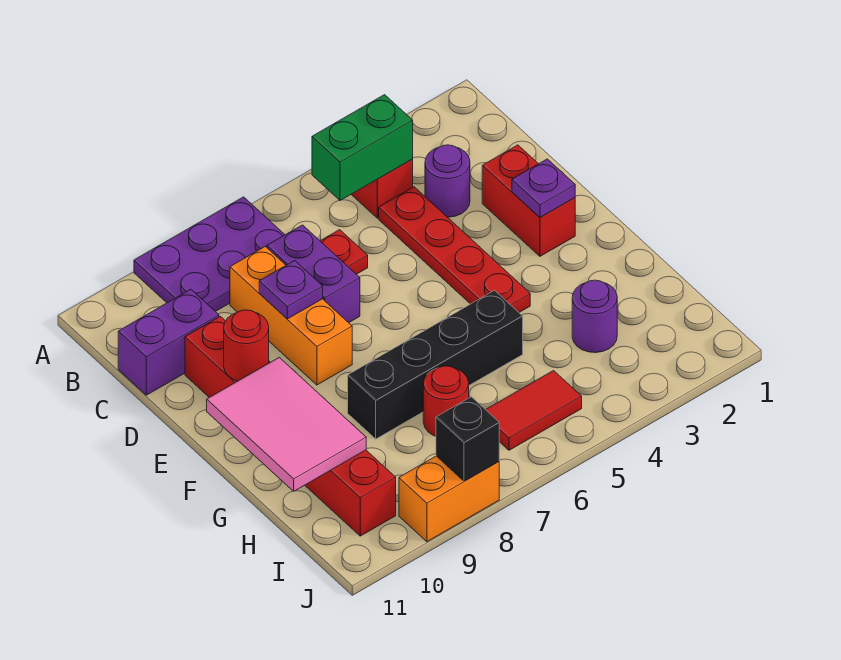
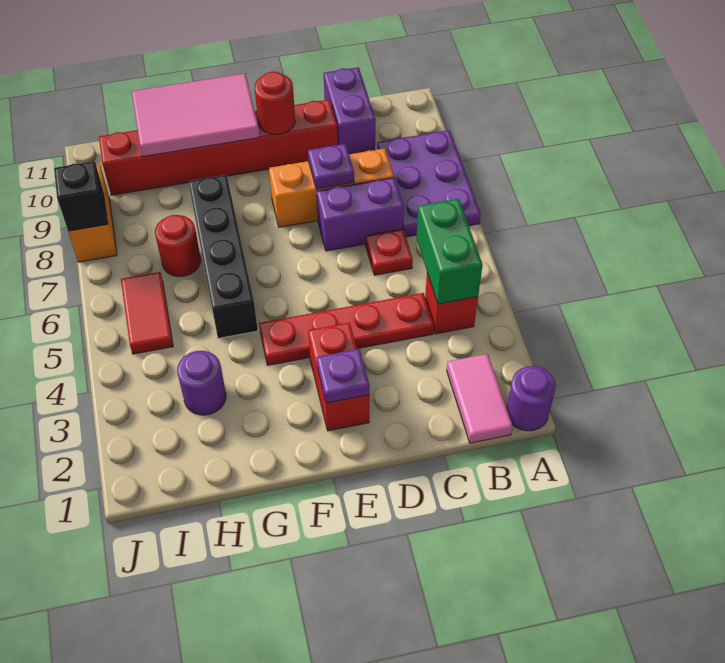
none -> pink tile B1:B2 level 1
purple round brick C3 level 1 -> purple round brick A1 level 1
red brick D2:E2 level 1 -> red brick E2:E3 level 1

